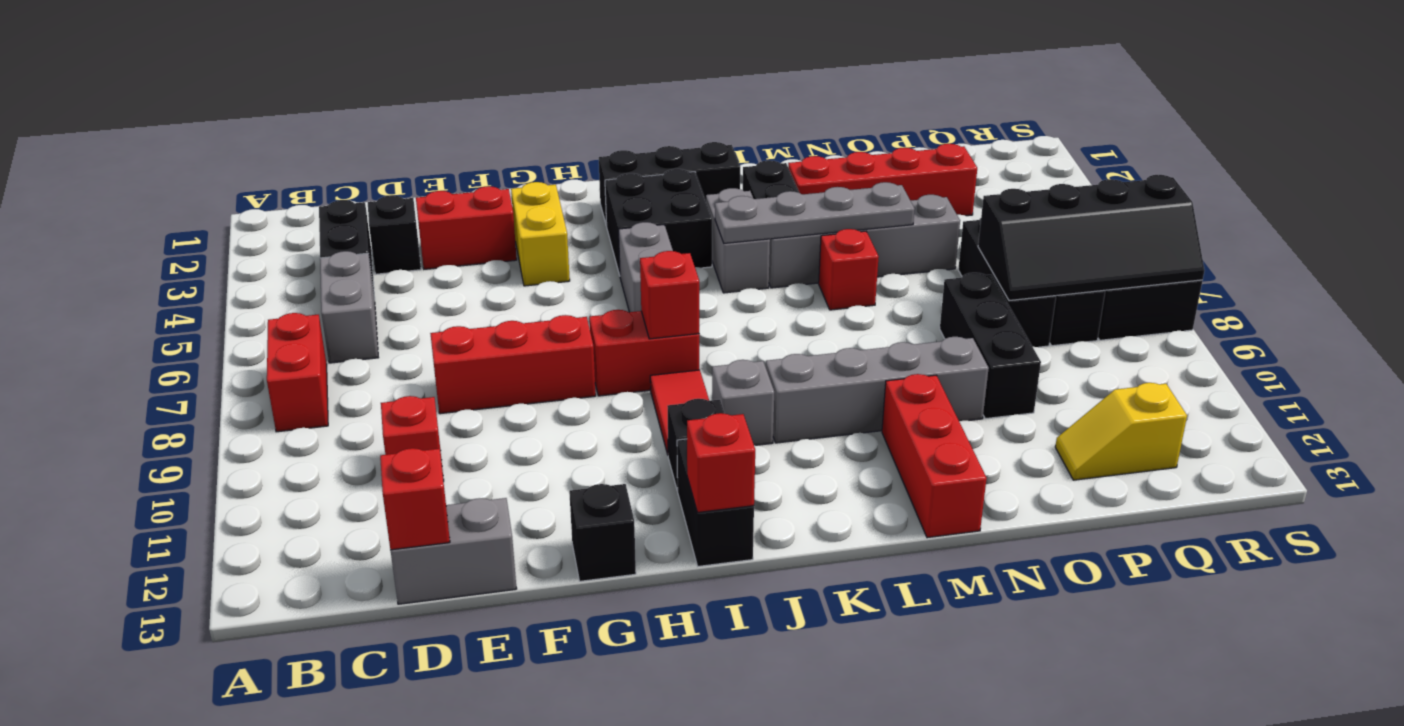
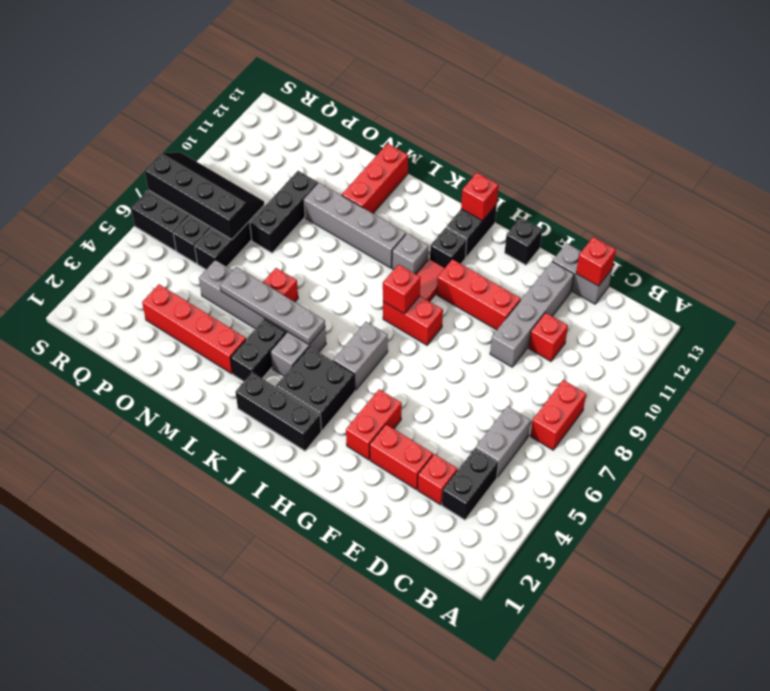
black brick D3 level 1 -> red brick D3 level 1
red brick E8:G8 level 1 -> red brick F10:H10 level 1
none -> grey brick E9:E12 level 1
yellow brick G3:G4 level 1 -> red brick G3:G4 level 1
yellow slope P12:Q12 level 1 top Q -> none

